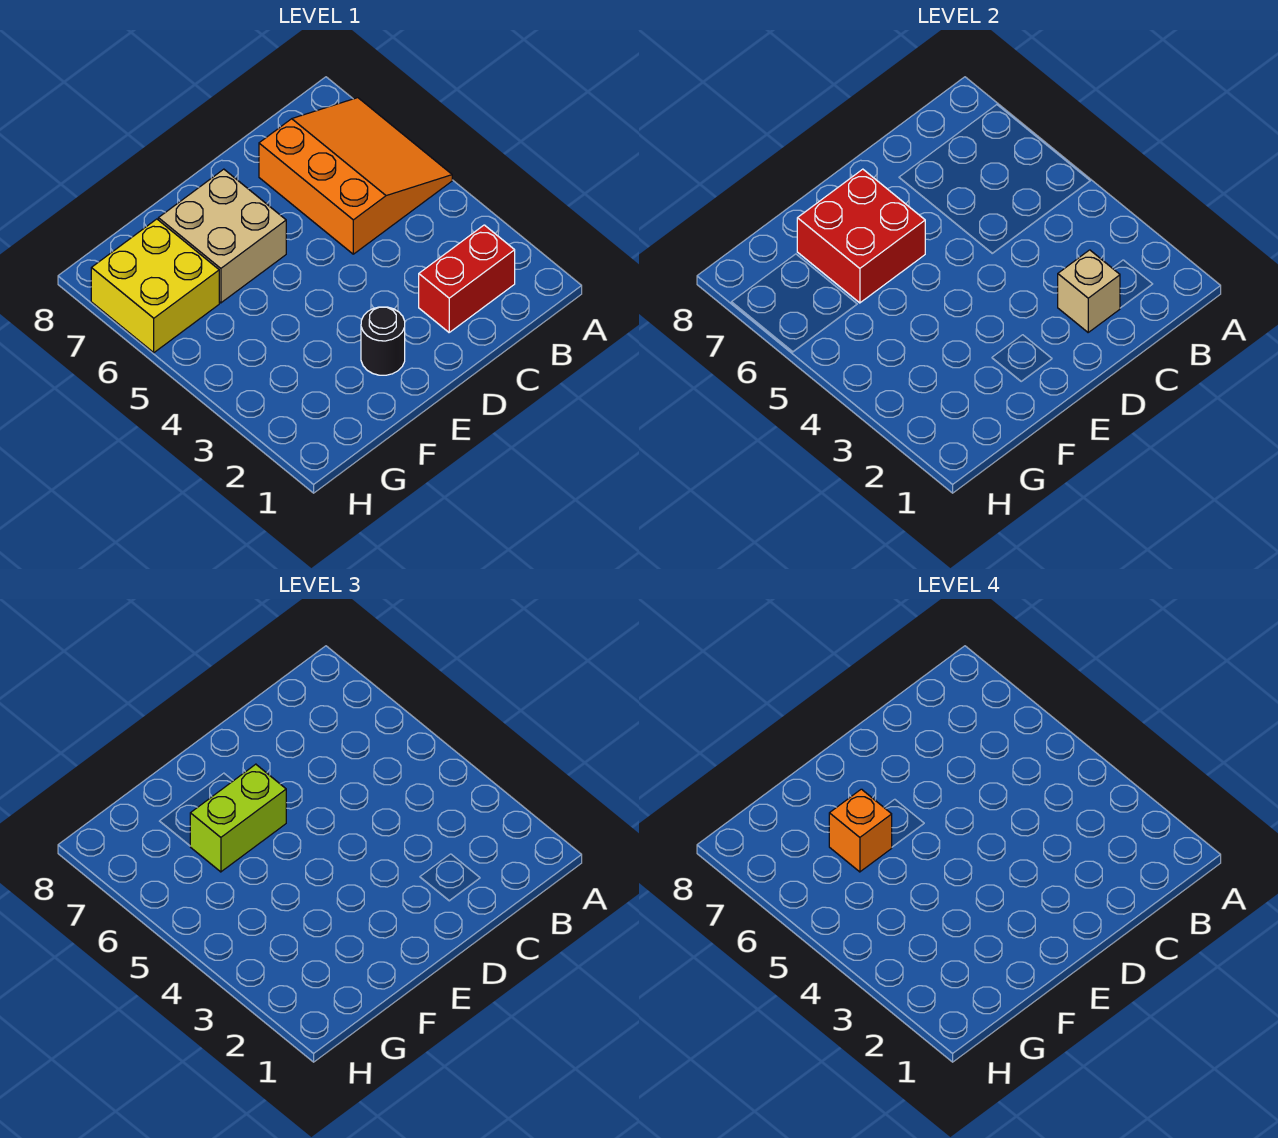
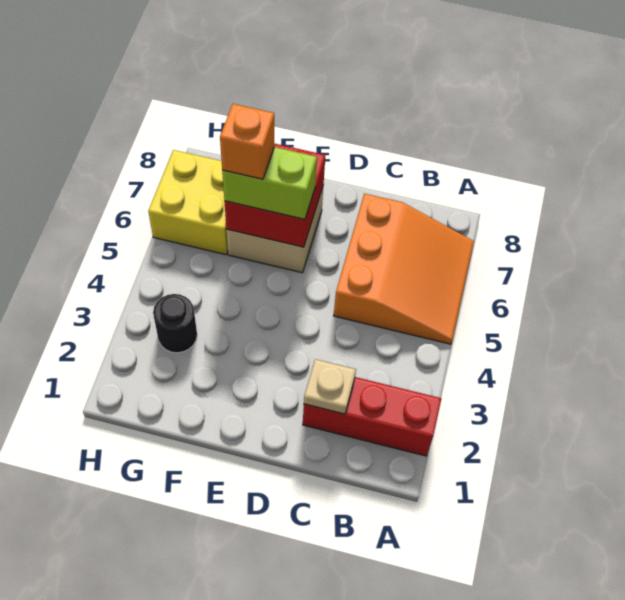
red brick B2:C2 level 1 -> red brick A2:C2 level 1
tan brick C2 level 2 -> tan plate C2 level 2
black round brick E2 level 1 -> black round brick G3 level 1

